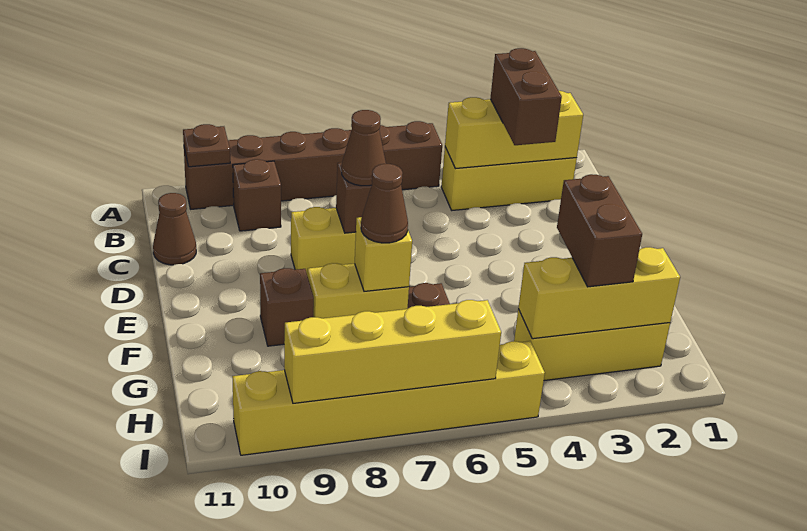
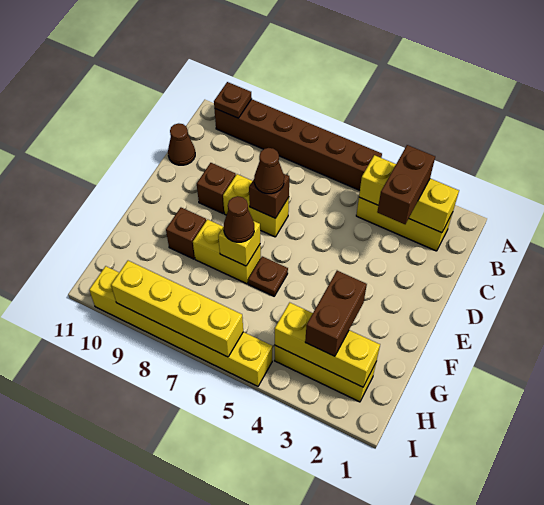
brown brick B9 level 1 -> brown brick D9 level 1

